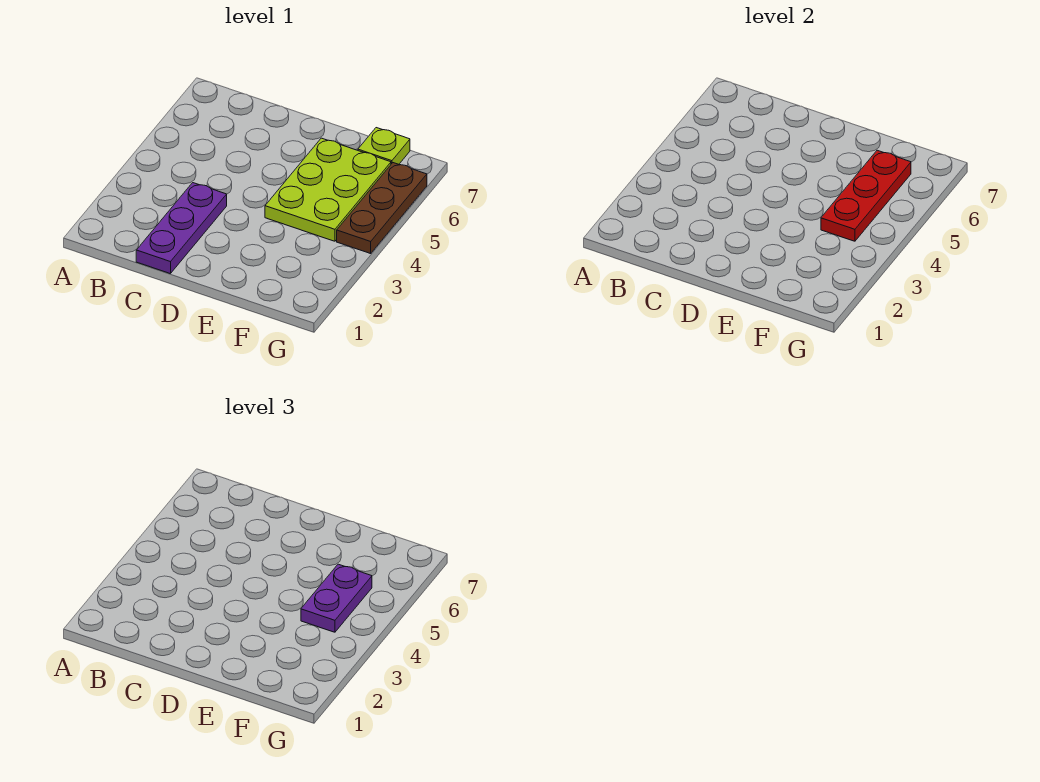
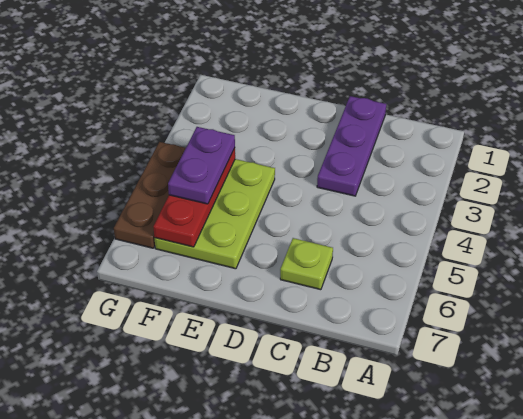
lime plate F7 level 1 -> lime plate C6 level 1

